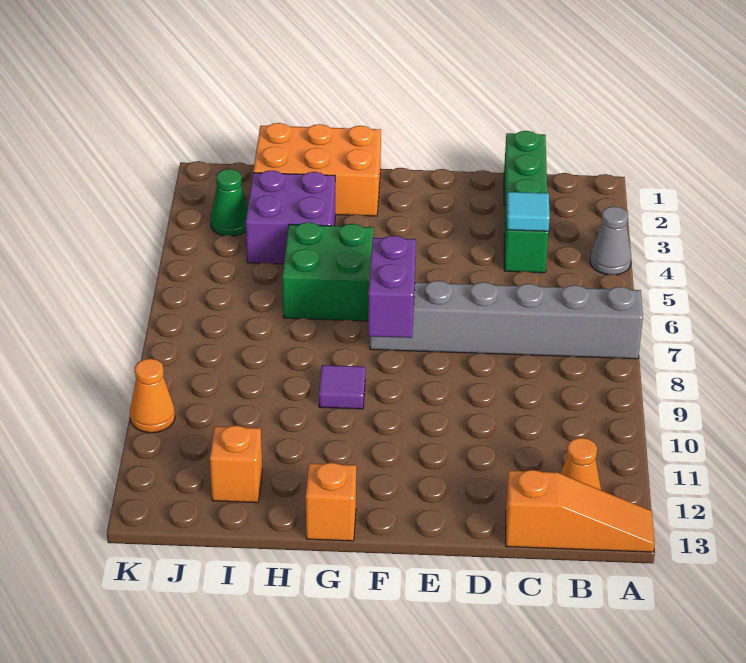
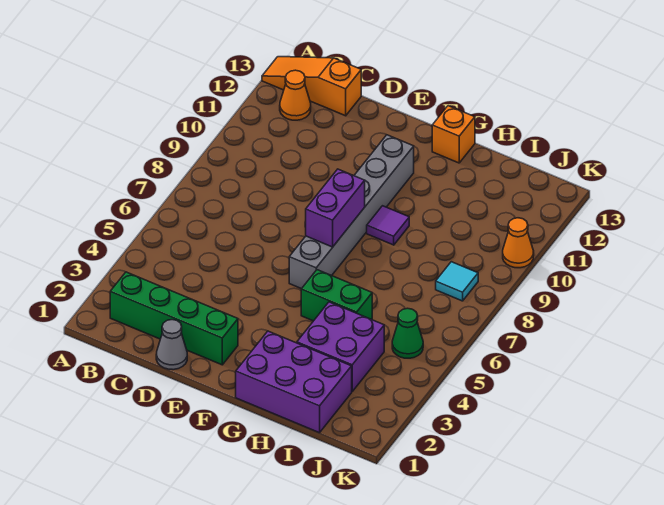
grey cone A4 level 1 -> grey cone D1 level 1
grey brick A7:F7 level 1 -> grey brick F6:F11 level 1
green brick C1:C4 level 1 -> green brick B2:E2 level 1
cyan tile C4 level 2 -> cyan tile J8 level 1
orange brick G1:I2 level 1 -> purple brick G1:I2 level 1
green brick G5:H6 level 1 -> green brick G5:H5 level 1
orange brick I12 level 1 -> none
green cone J3 level 1 -> green cone J5 level 1

